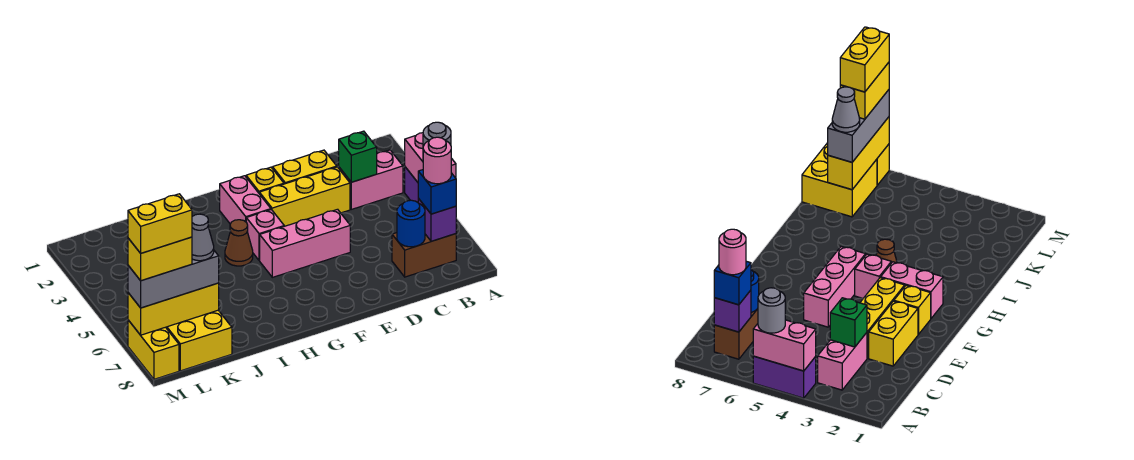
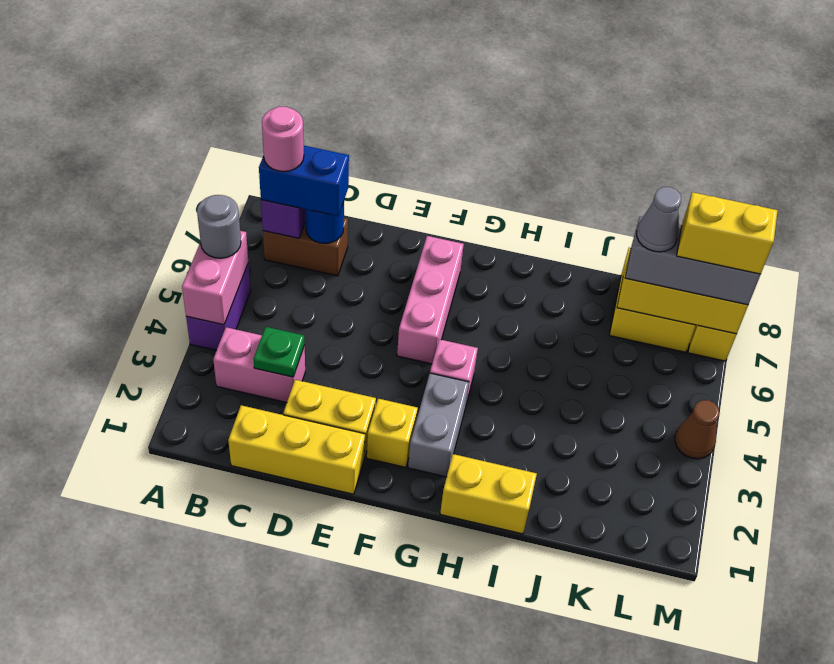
blue brick B7 level 3 -> blue brick B7:C7 level 3
green brick C3 level 2 -> green plate C3 level 2
yellow brick D3:F3 level 1 -> yellow brick C1:E1 level 1
pink brick E5:G5 level 1 -> pink brick F5:F7 level 1
pink brick G2:G3 level 1 -> grey brick G2:G3 level 1
brown cone H4 level 1 -> brown cone M4 level 1
yellow brick L7:M7 level 5 -> yellow brick H1:I1 level 1

